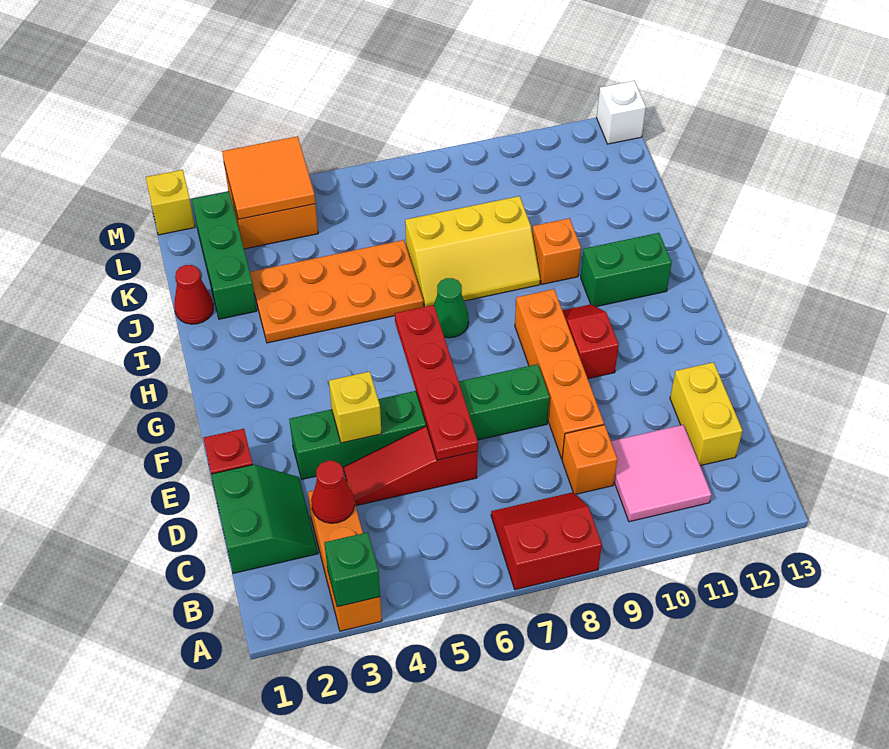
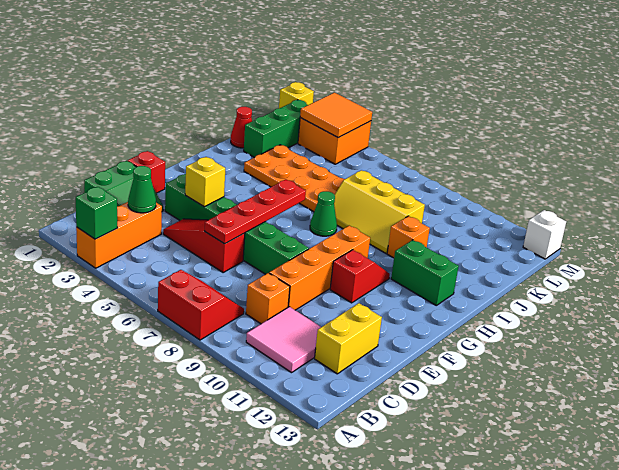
red cone C3 level 2 -> green cone C3 level 2

